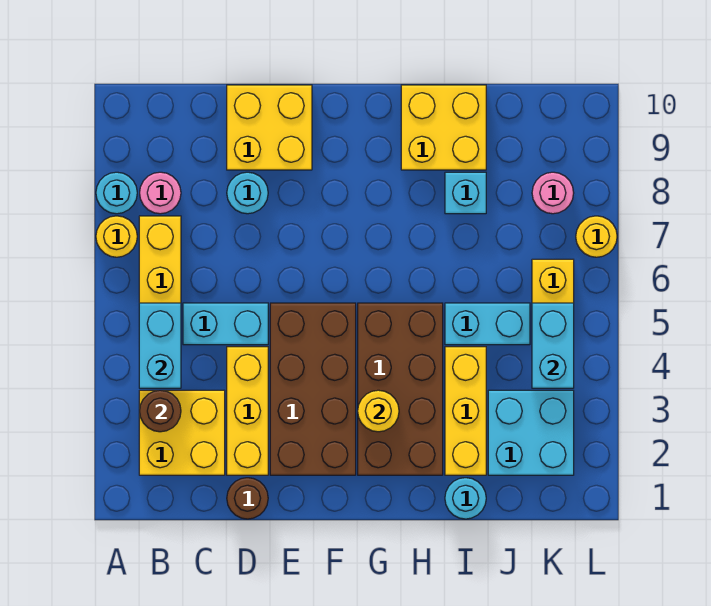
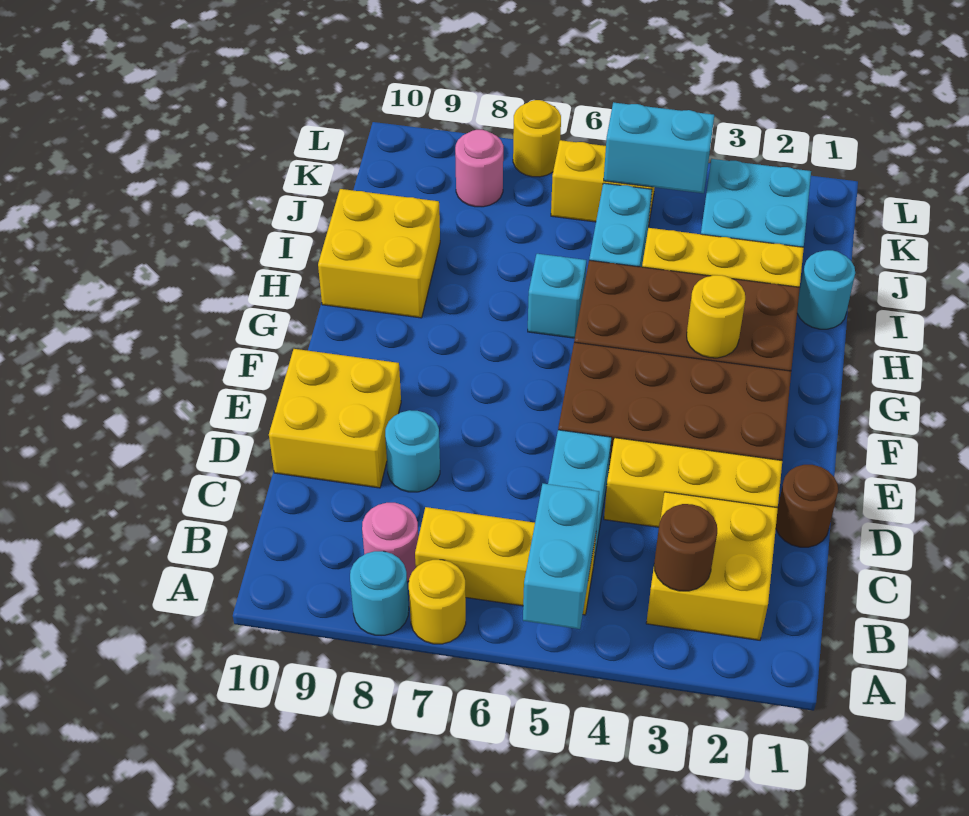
cyan brick B4:B5 level 2 -> cyan brick A5:B5 level 2
cyan brick I8 level 1 -> cyan brick H6 level 1

